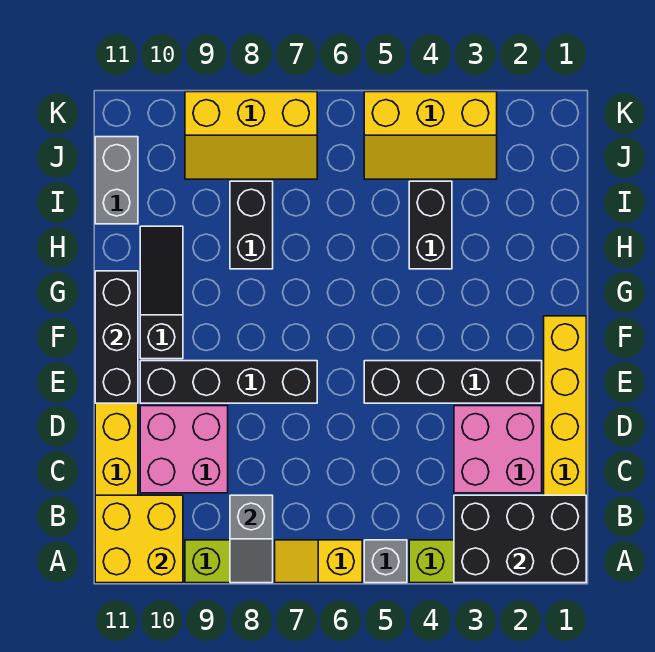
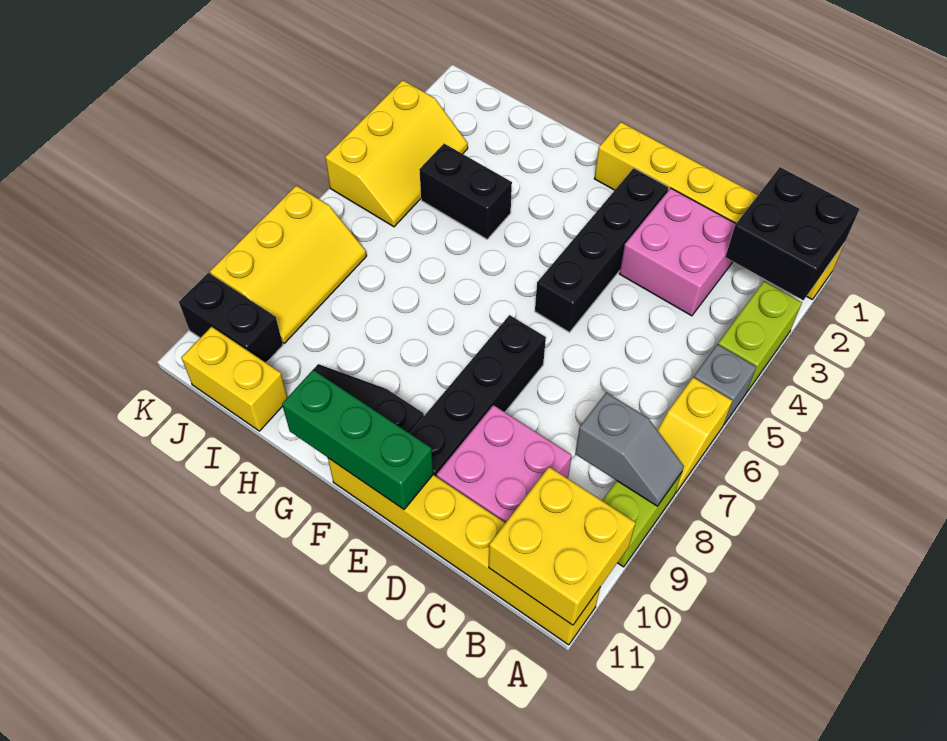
black brick A1:B3 level 2 -> black brick A1:B2 level 2
black brick E11:G11 level 2 -> green brick E11:G11 level 2
black brick H8:I8 level 1 -> black brick J10:K10 level 1
grey brick I11:J11 level 1 -> yellow brick I11:J11 level 1

